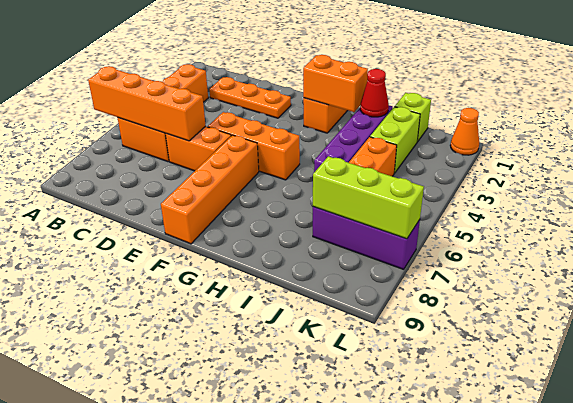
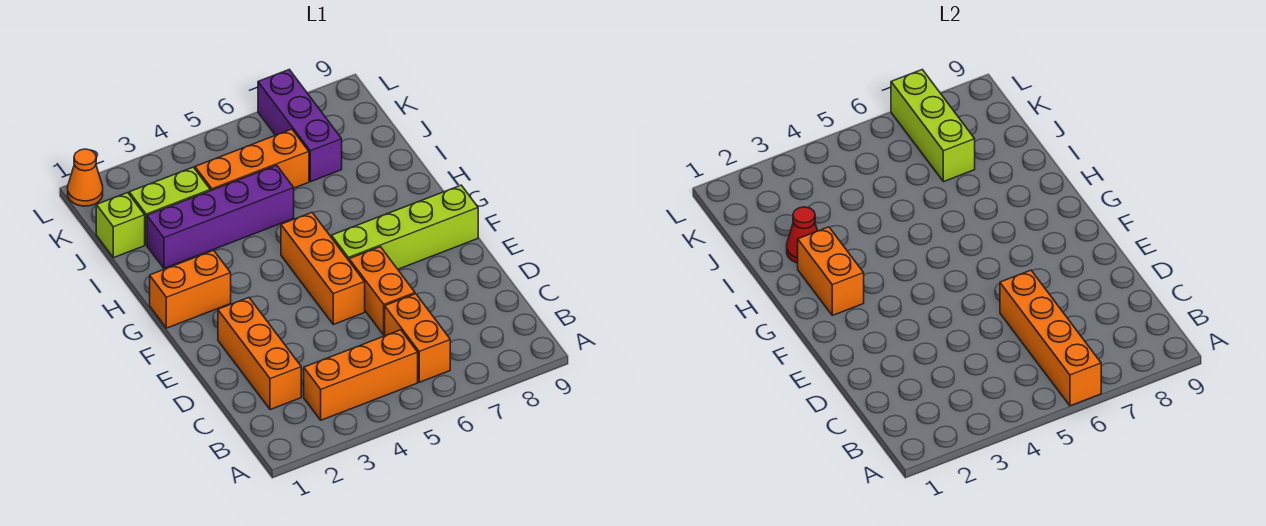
orange plate C2:E2 level 1 -> orange brick C2:E2 level 1
orange brick F6:F9 level 1 -> lime brick F6:F9 level 1

